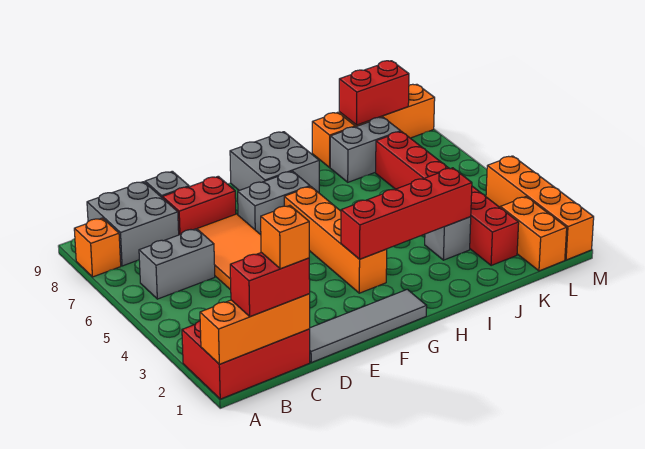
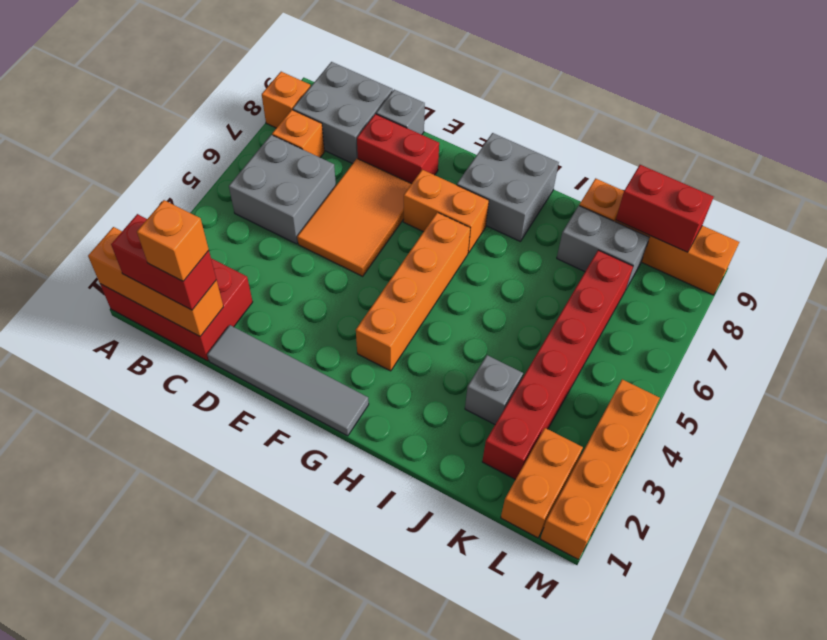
grey brick B6:C6 level 1 -> grey brick B5:C6 level 1
none -> orange brick B7 level 1
grey brick F7:G7 level 1 -> orange brick F7:G7 level 1
red brick G3:J3 level 2 -> none

